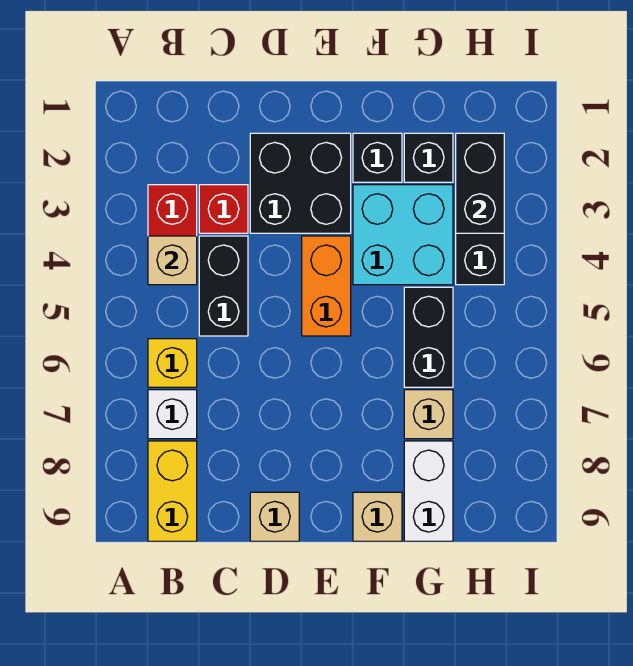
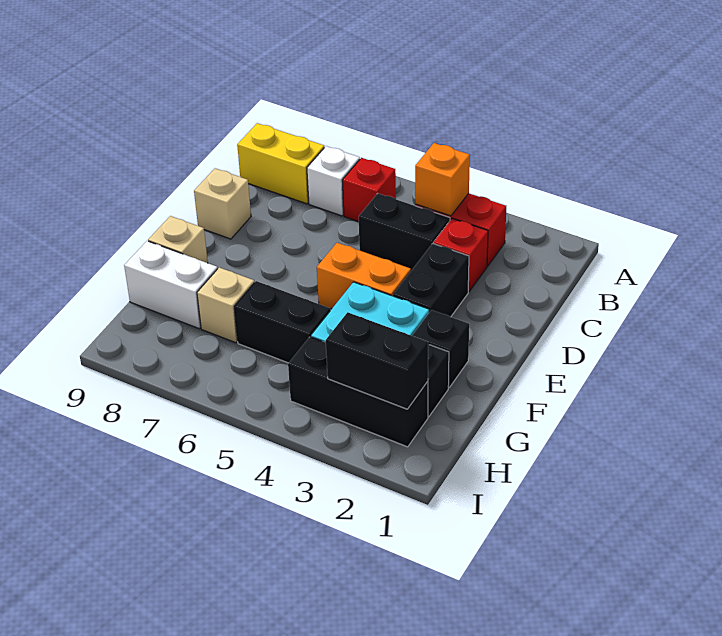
tan brick B4 level 2 -> orange brick B4 level 2
yellow brick B6 level 1 -> red brick B6 level 1
black brick D2:E3 level 1 -> black brick D3:E3 level 1

